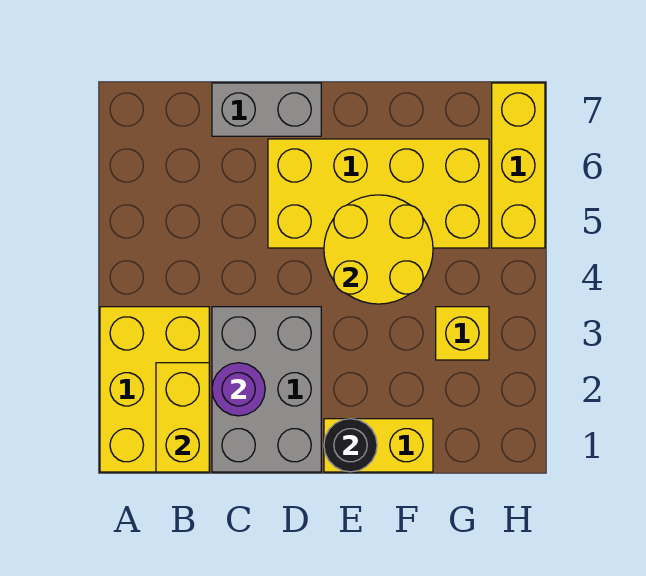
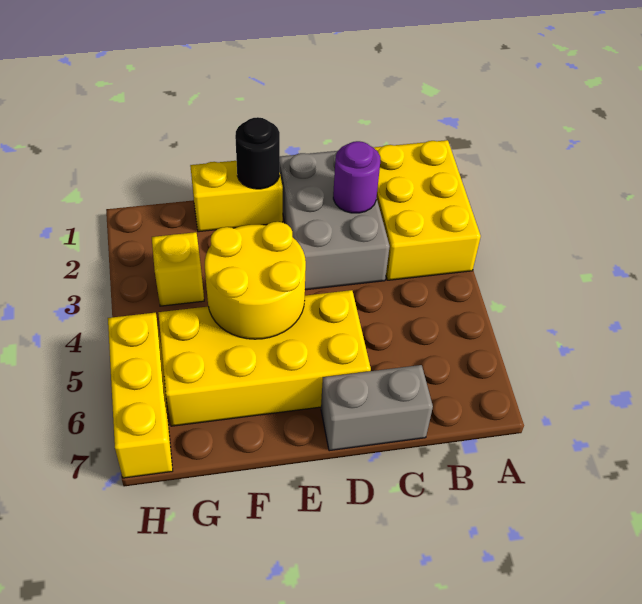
yellow brick B1:B2 level 2 -> none

